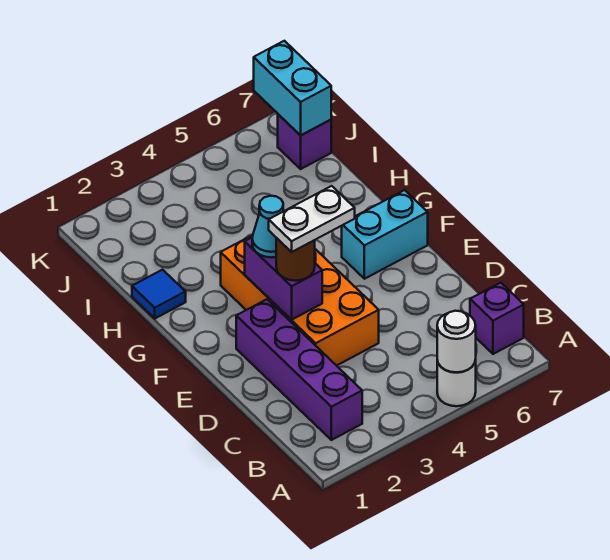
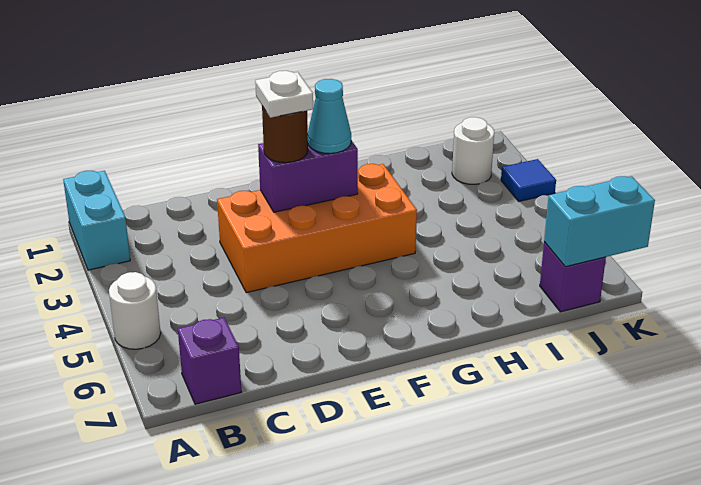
white round brick A5 level 2 -> white round brick J2 level 1
purple brick B2:E2 level 1 -> none
white plate E3:E4 level 4 -> white plate E3 level 4
cyan brick F6:F7 level 1 -> cyan brick A1:A2 level 1
blue tile H1 level 1 -> blue tile K3 level 1

